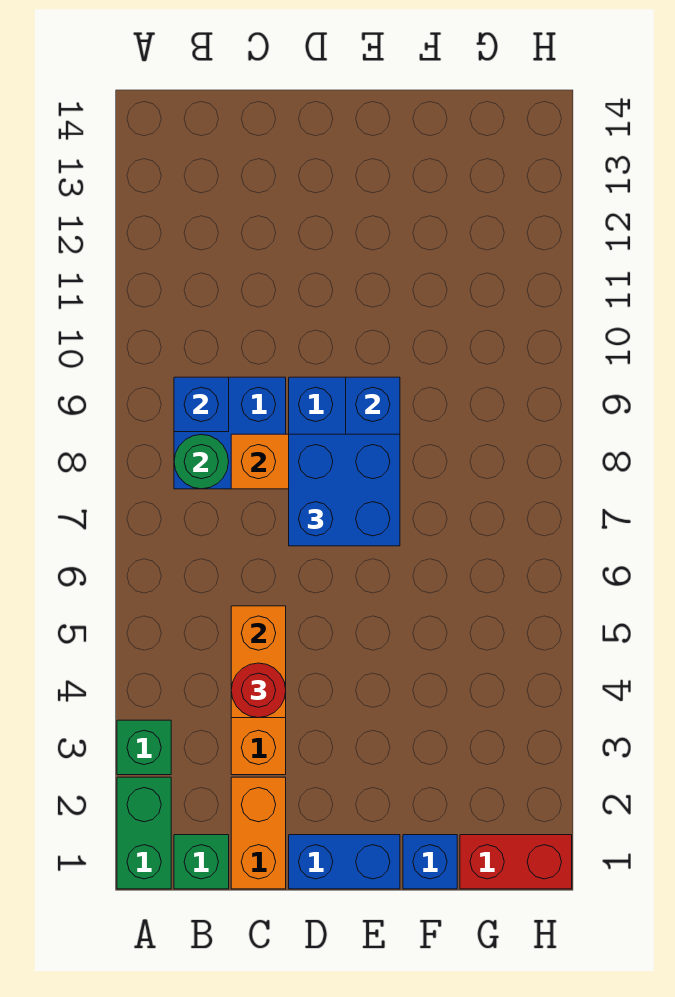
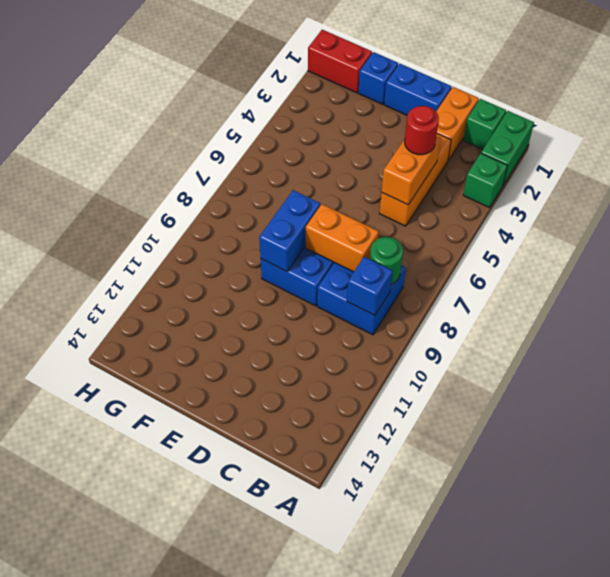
blue brick D7:E8 level 3 -> none

